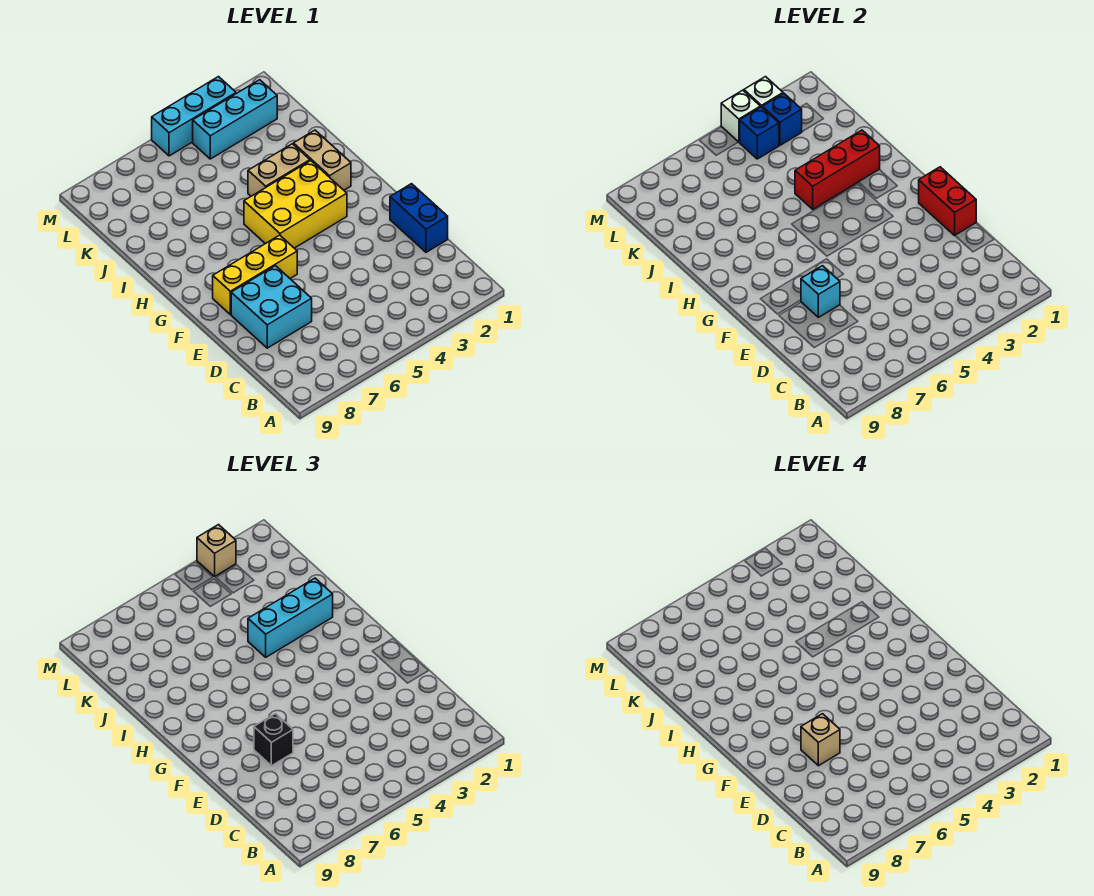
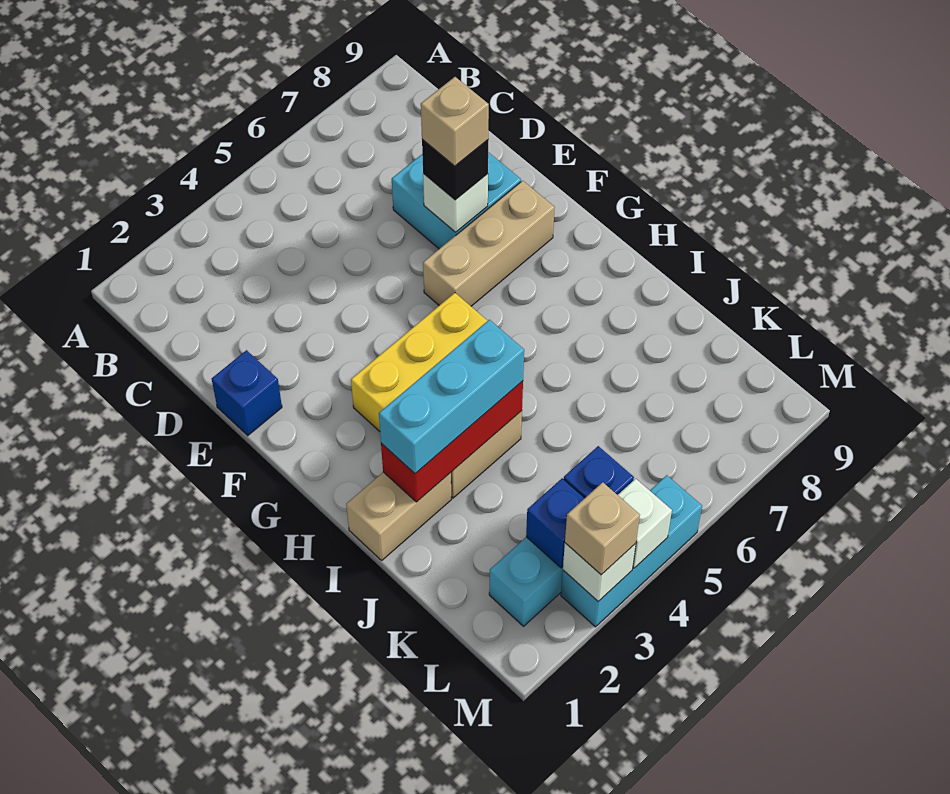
blue brick D1:E1 level 1 -> blue brick E1 level 1
red brick E1:F1 level 2 -> none
cyan brick E7 level 2 -> white brick E7 level 2
yellow brick F6:F8 level 1 -> tan brick F6:F8 level 1
tan brick H2:I2 level 1 -> tan brick I1:I2 level 1

